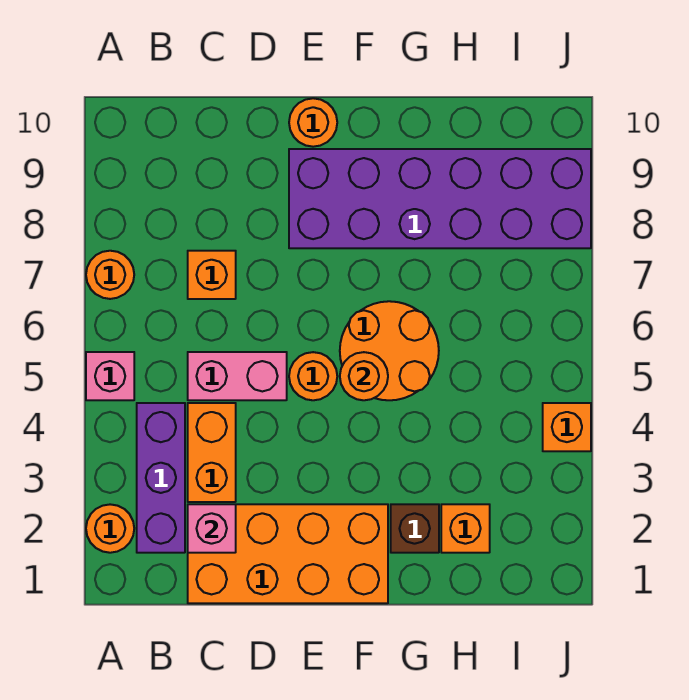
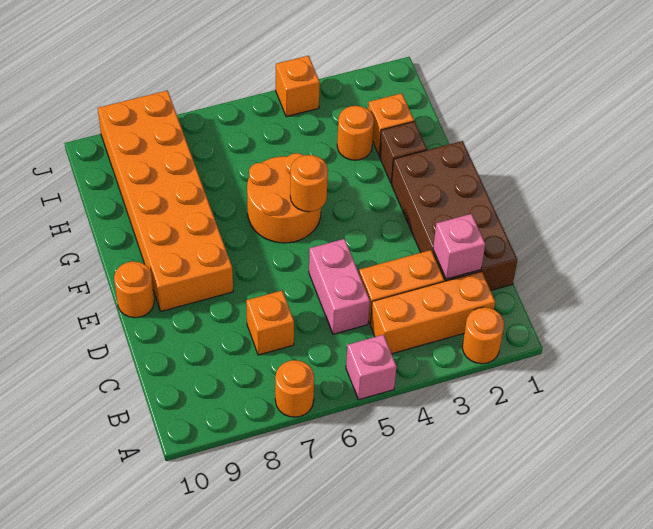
purple brick B2:B4 level 1 -> orange brick B2:B4 level 1
orange brick C1:F2 level 1 -> brown brick C1:F2 level 1
orange round brick E5 level 1 -> orange round brick H3 level 1
purple brick E8:J9 level 1 -> orange brick E8:J9 level 1

